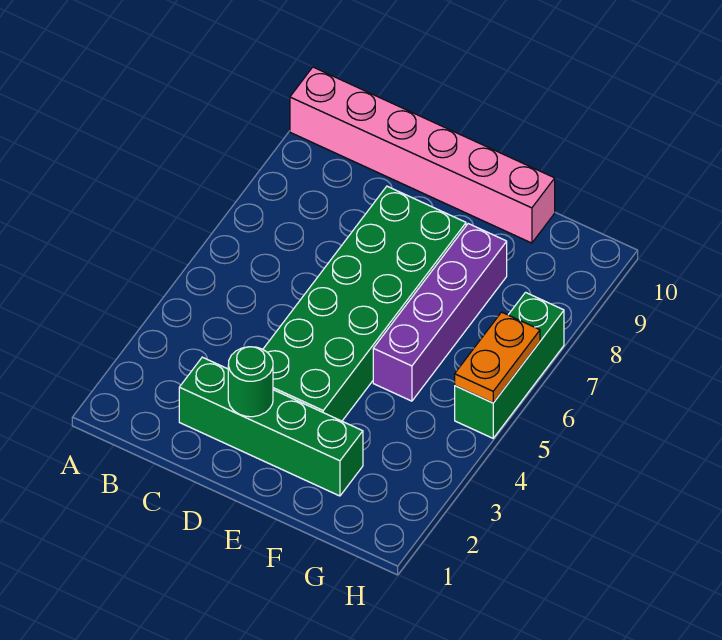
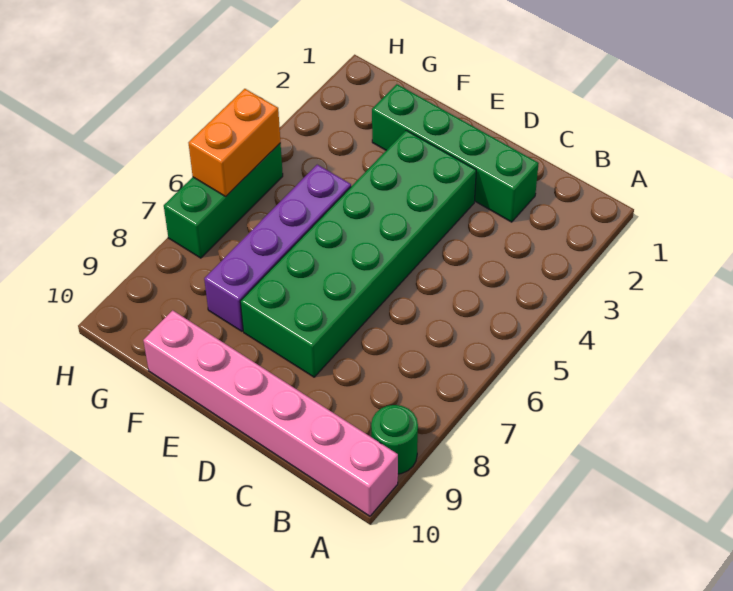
green round brick D2 level 2 -> green round brick A9 level 1
orange plate H5:H6 level 2 -> orange brick H5:H6 level 2

